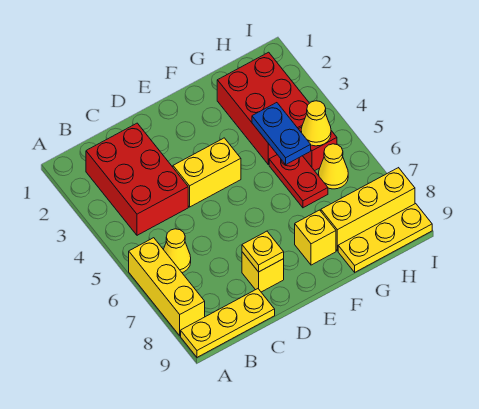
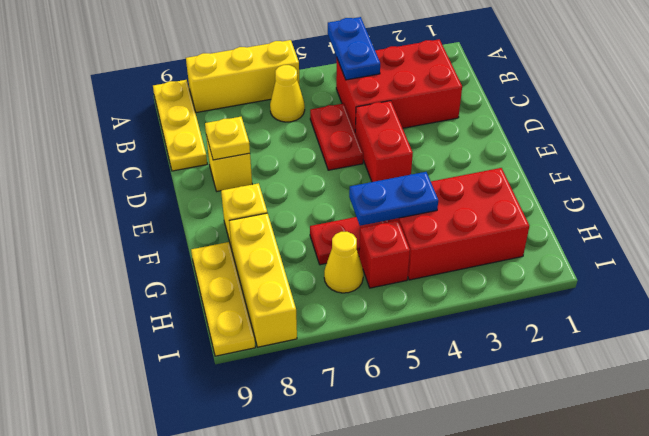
none -> blue plate A4:B4 level 2
none -> red plate C5:D5 level 1
yellow brick D4:E4 level 1 -> red brick D4:E4 level 1
yellow cone H5 level 2 -> none

